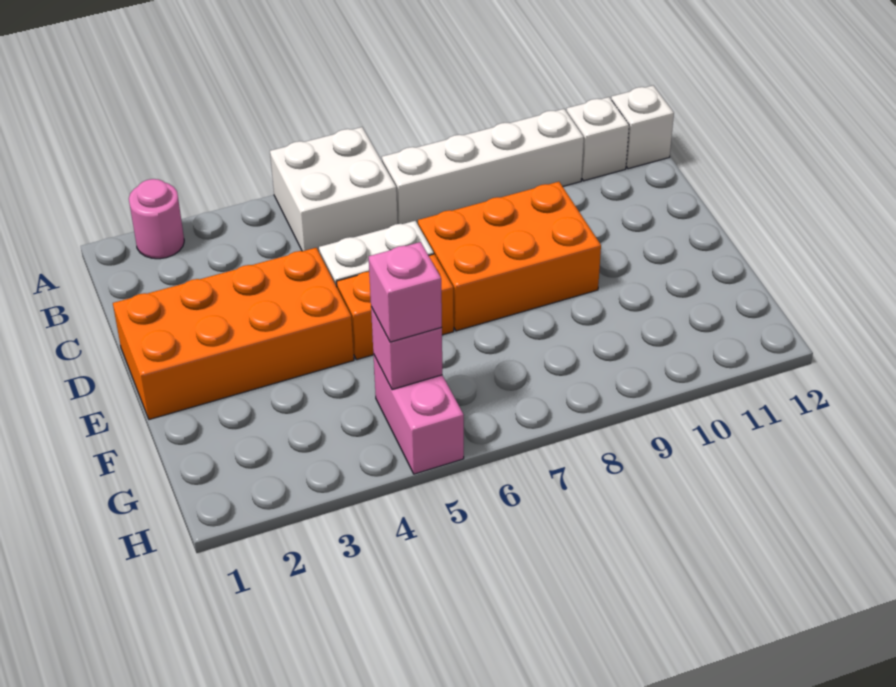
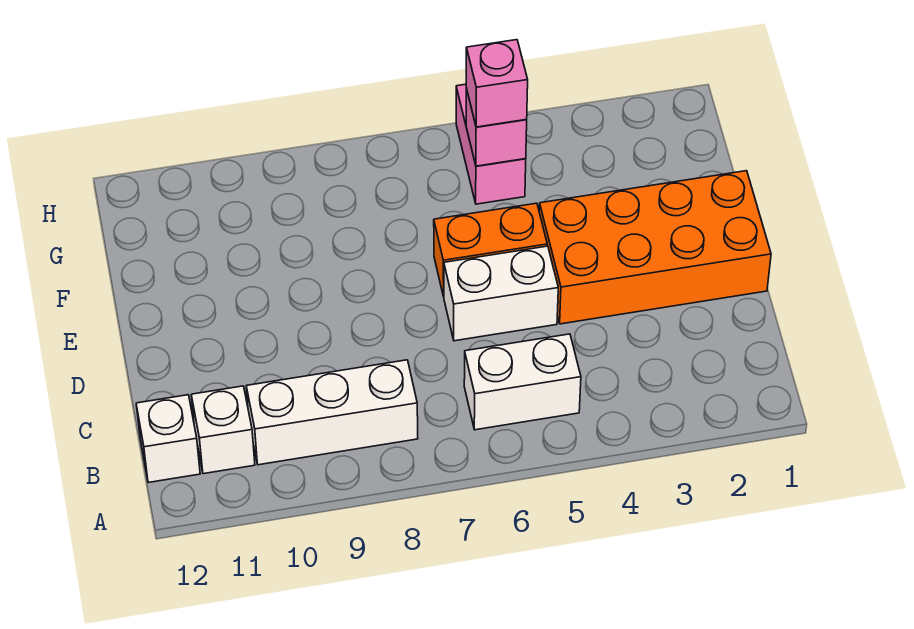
pink round brick A2 level 1 -> none
white brick A5:B6 level 1 -> white brick B5:B6 level 1
white brick B7:B10 level 1 -> white brick B8:B10 level 1
orange brick D7:E9 level 1 -> none

